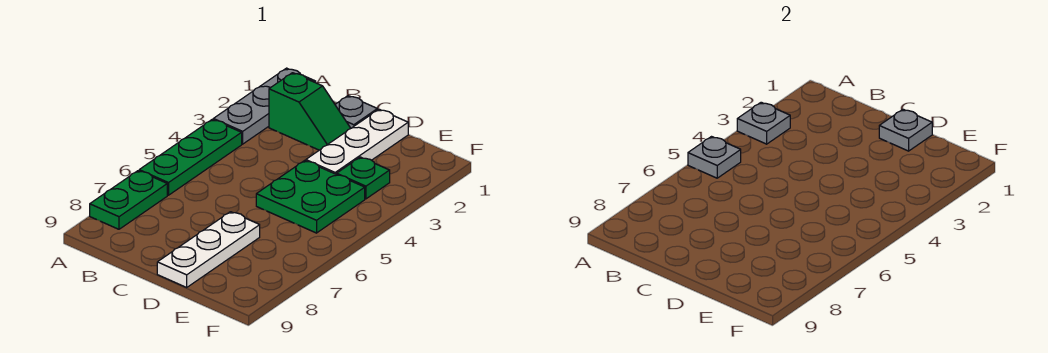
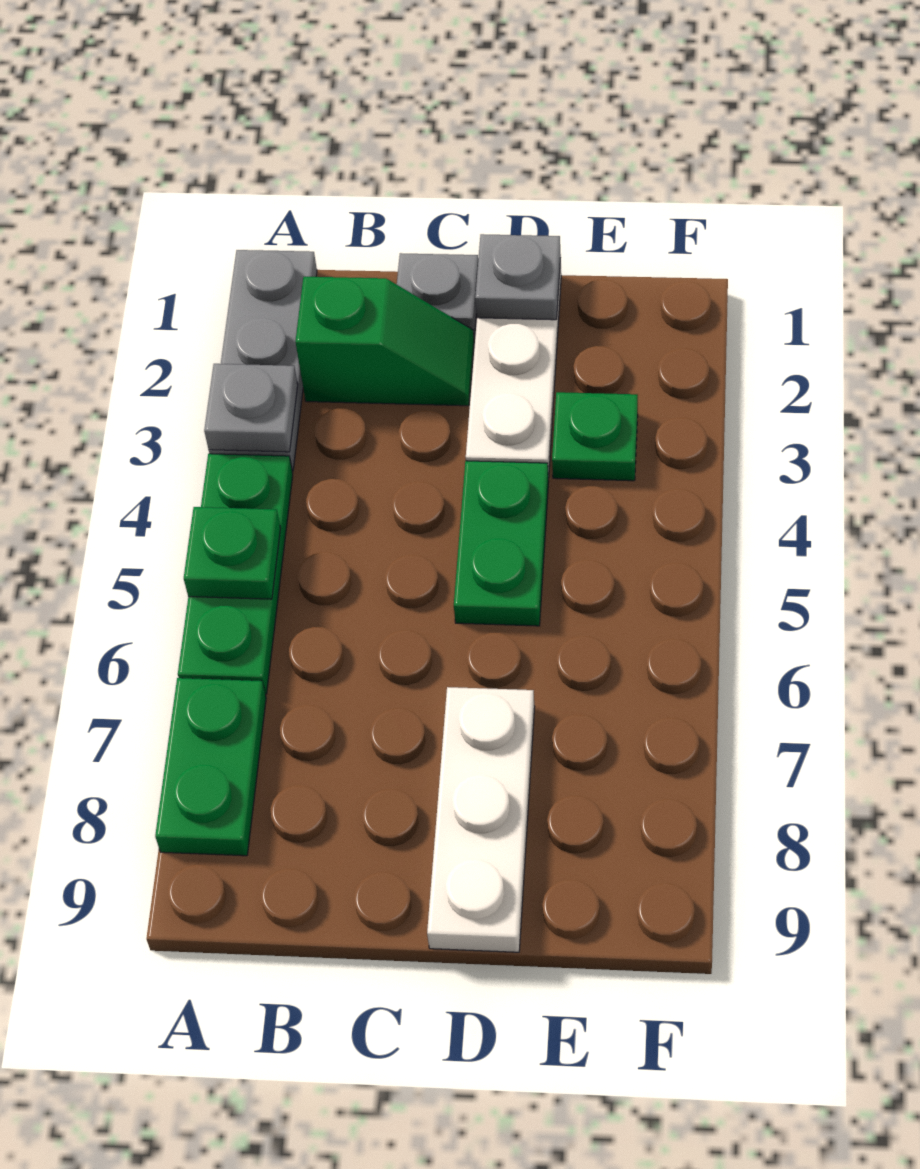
grey plate A5 level 2 -> green plate A5 level 2
green plate D4:E5 level 1 -> green plate D4:D5 level 1

